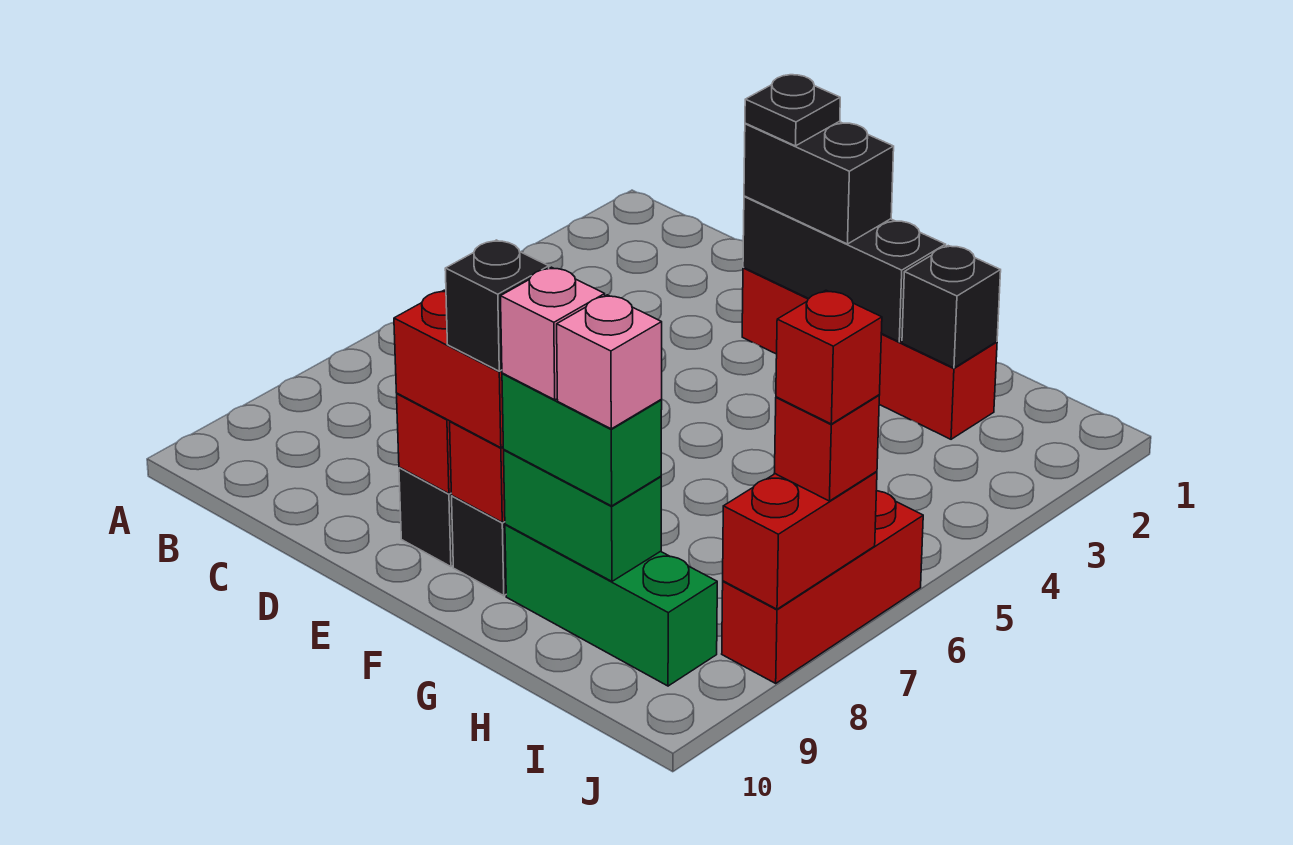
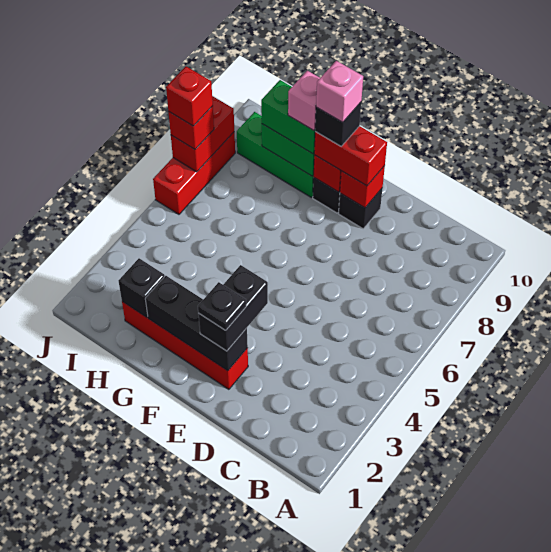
black brick E2:F2 level 3 -> black brick E2:E3 level 3
pink brick H9 level 4 -> pink brick F9 level 5

